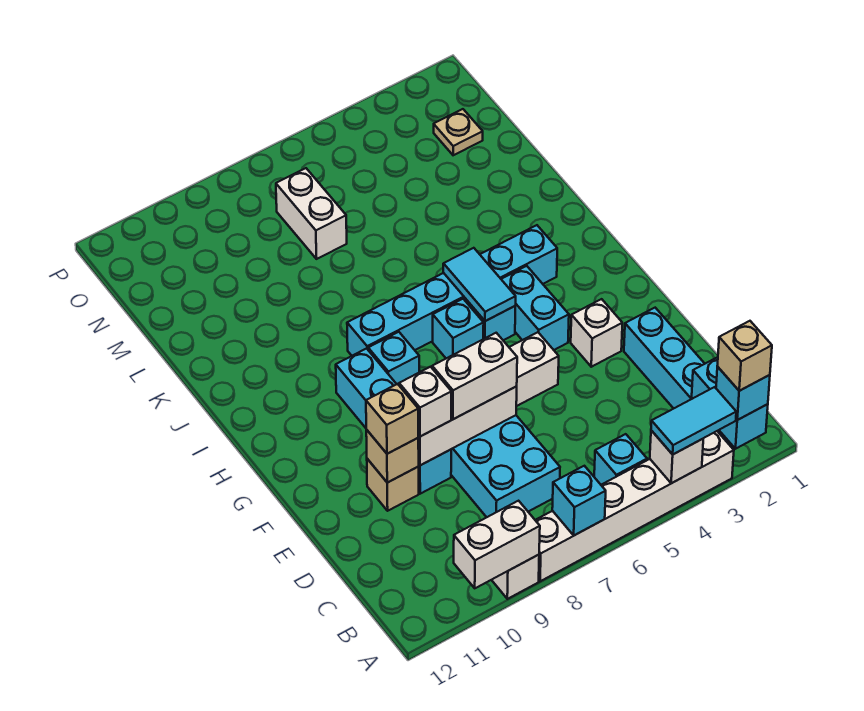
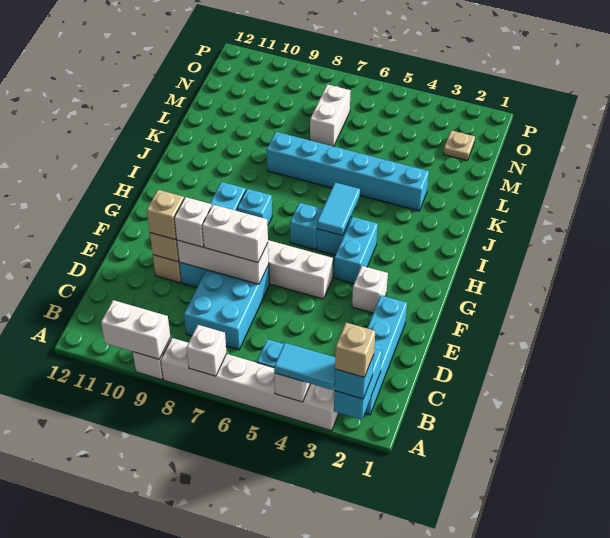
cyan brick A7 level 2 -> white brick A7 level 2
cyan brick I3:I8 level 1 -> cyan brick K3:K8 level 1

